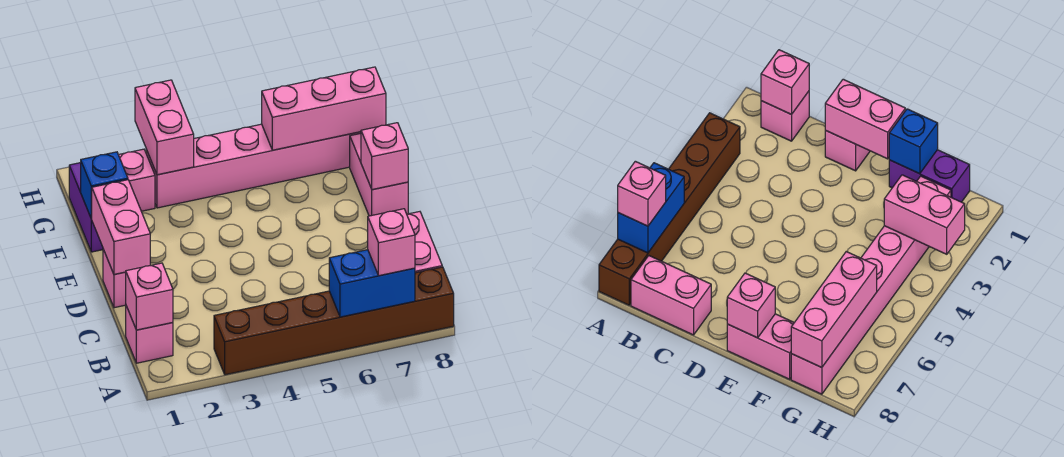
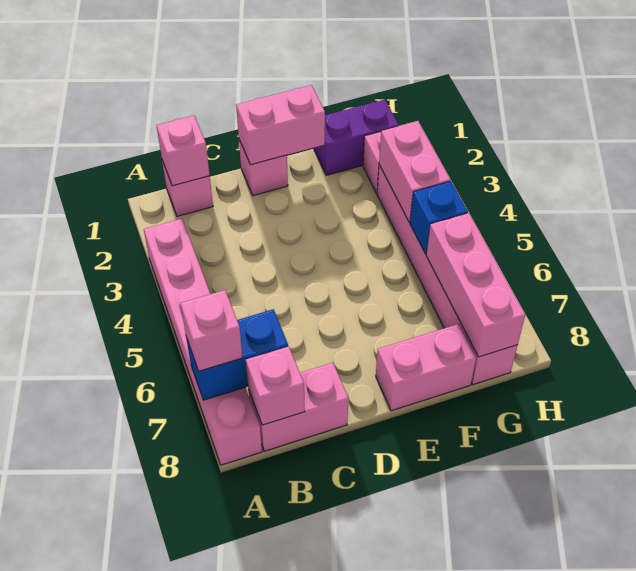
brown brick A3:A8 level 1 -> pink brick A3:A8 level 1
blue brick A6:A7 level 2 -> blue brick A7:B7 level 2
pink brick E8 level 2 -> pink brick B8 level 2
blue brick F1 level 2 -> blue brick G5 level 2
pink brick G3:H3 level 2 -> pink brick G3:G4 level 2

